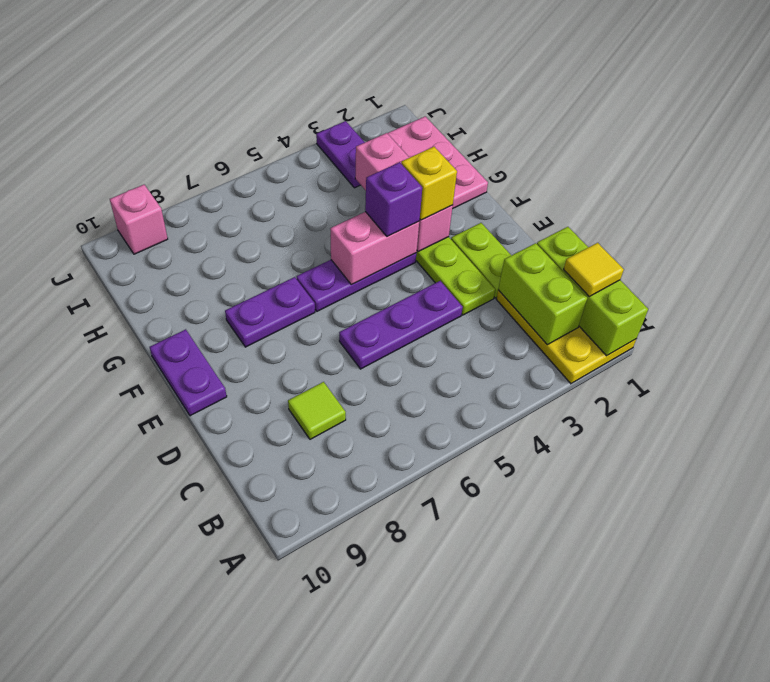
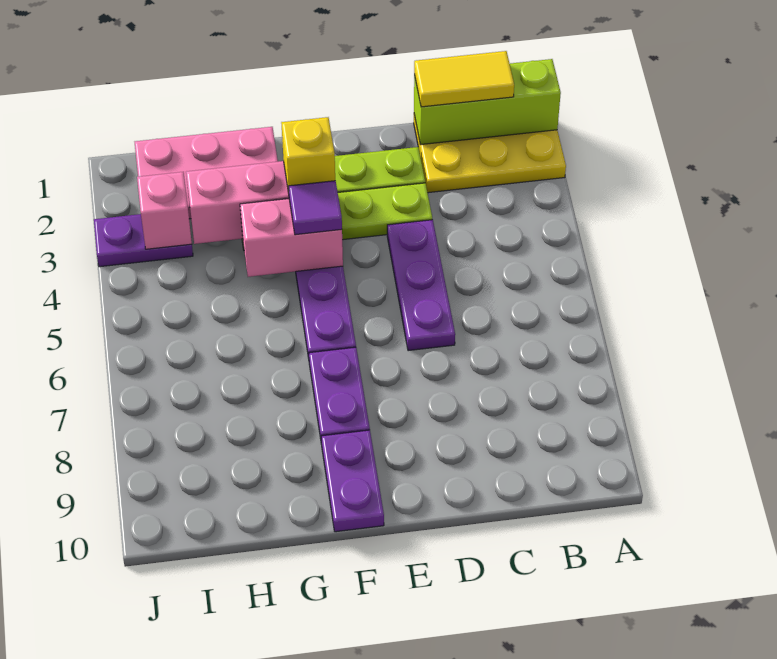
yellow tile B1 level 3 -> yellow tile B1:C1 level 3
lime brick B2:C2 level 2 -> none
lime tile C8 level 1 -> none
purple plate E10:F10 level 1 -> purple plate F9:F10 level 1
pink brick F4:F5 level 2 -> pink brick F4:G4 level 2
purple brick F4 level 3 -> purple tile F4 level 3
pink brick J9 level 1 -> pink brick I3 level 2

